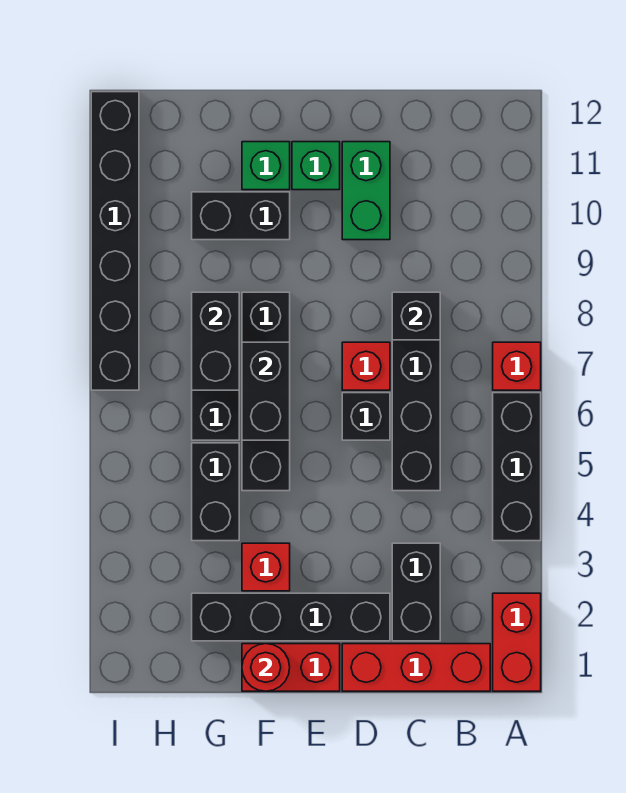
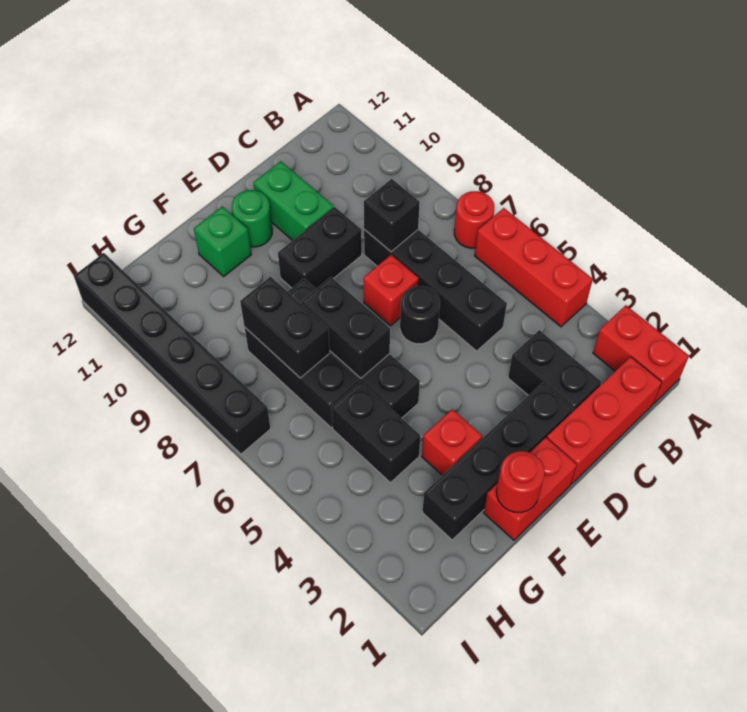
black brick A4:A6 level 1 -> red brick A4:A6 level 1
red brick A7 level 1 -> red round brick A7 level 1
black brick D6 level 1 -> black round brick D6 level 1
green brick E11 level 1 -> green round brick E11 level 1
black brick F10:G10 level 1 -> black brick D9:E9 level 1

